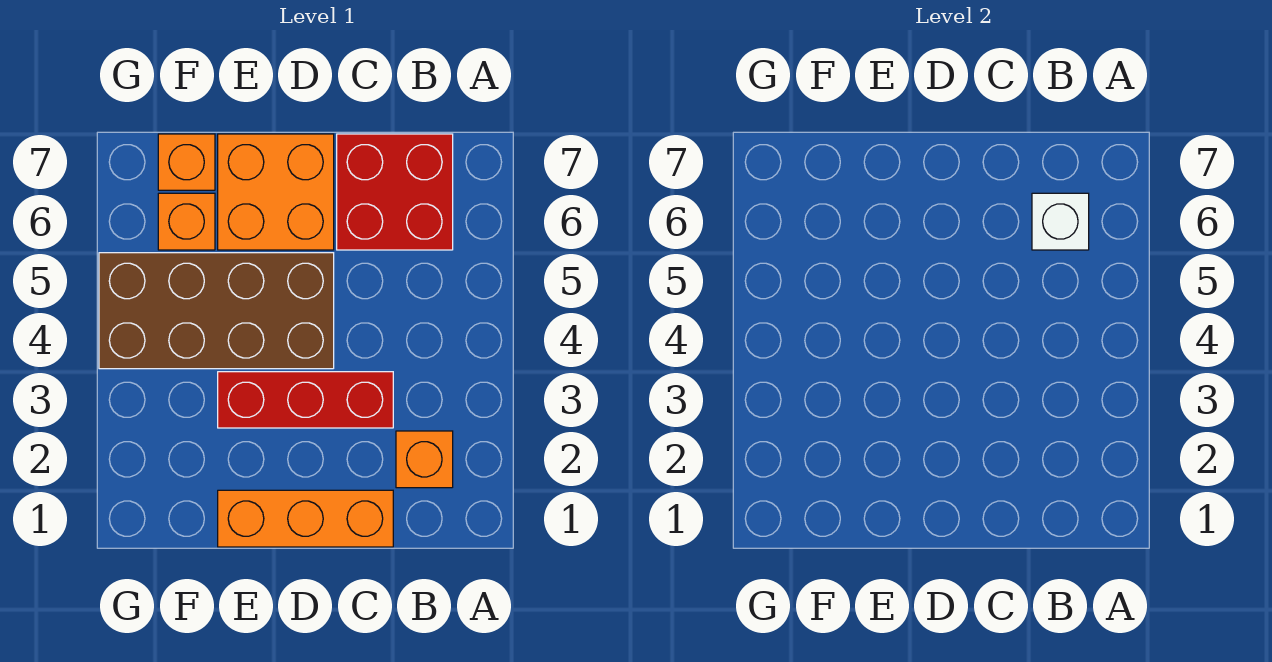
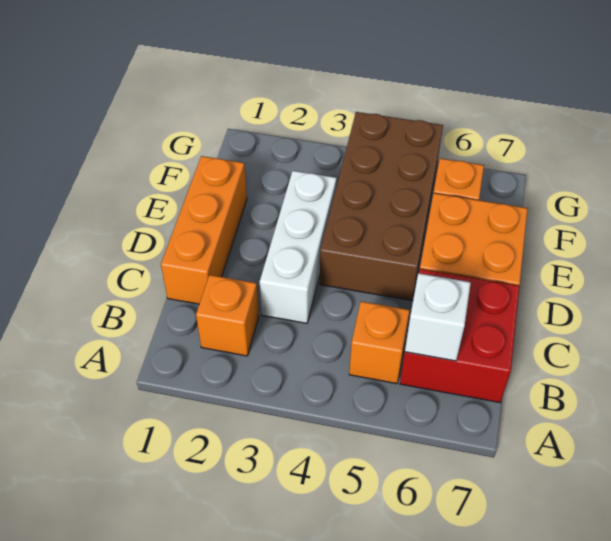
red brick C3:E3 level 1 -> white brick C3:E3 level 1
orange brick F7 level 1 -> orange brick B5 level 1

